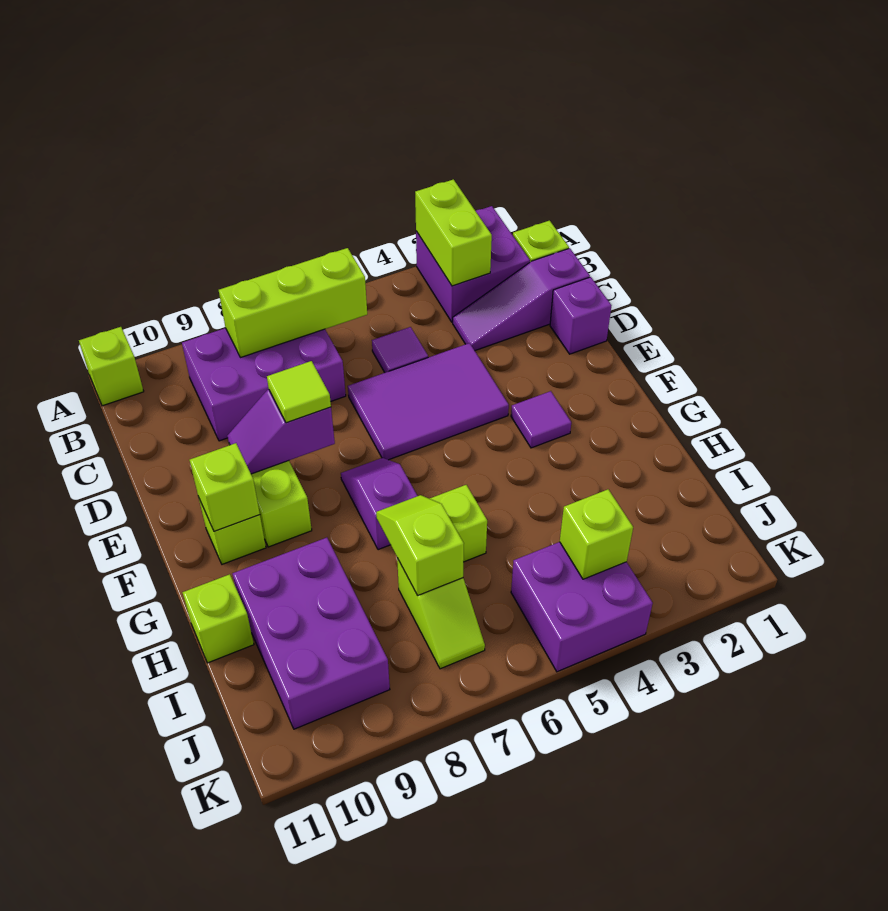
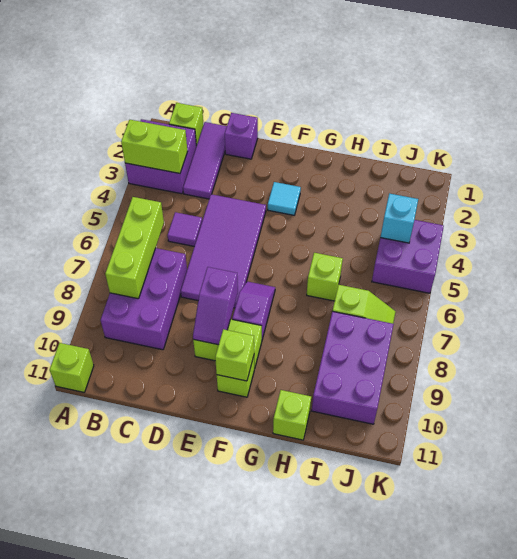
purple slope C1:C3 level 1 top 1 -> purple tile C1:C3 level 1
purple tile D4:E6 level 1 -> purple tile D4:E7 level 1
lime tile E8 level 3 -> none
purple tile F3 level 1 -> cyan tile F3 level 1
purple slope F7:G7 level 1 top G -> purple slope F7:F8 level 1 top 8
lime slope H7:I7 level 2 top I -> none
purple brick H9:J10 level 1 -> purple brick I8:J10 level 1
lime brick J4 level 2 -> cyan brick J4 level 2

